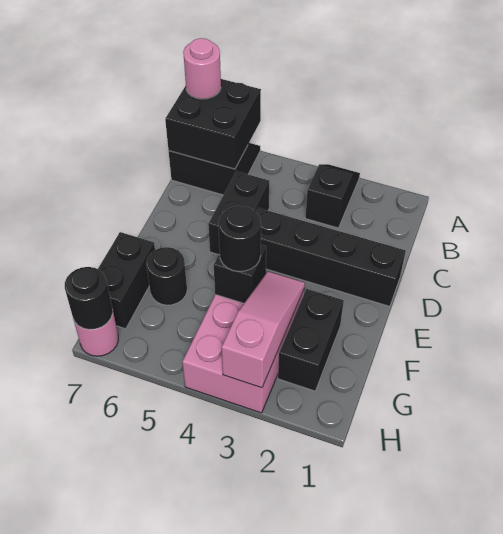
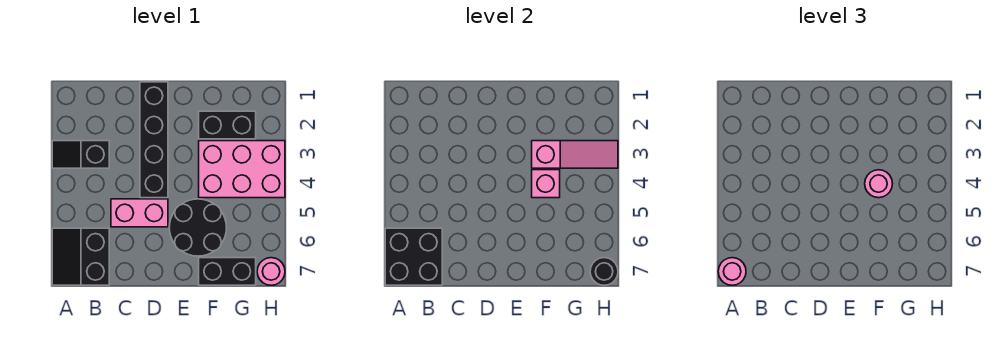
black brick C5:D5 level 1 -> pink brick C5:D5 level 1
pink slope F3:H3 level 2 top H -> pink slope F3:H3 level 2 top F
black brick F4 level 2 -> pink brick F4 level 2
black round brick F4 level 3 -> pink round brick F4 level 3
black round brick F6 level 1 -> black round brick E5:F6 level 1

